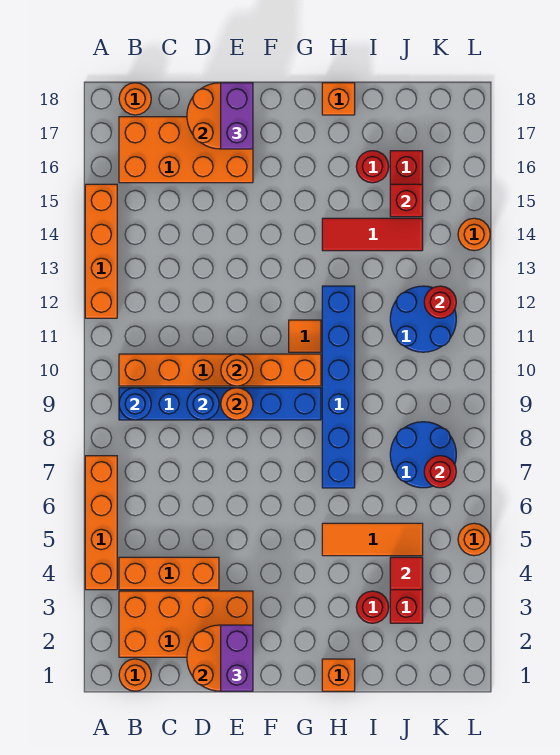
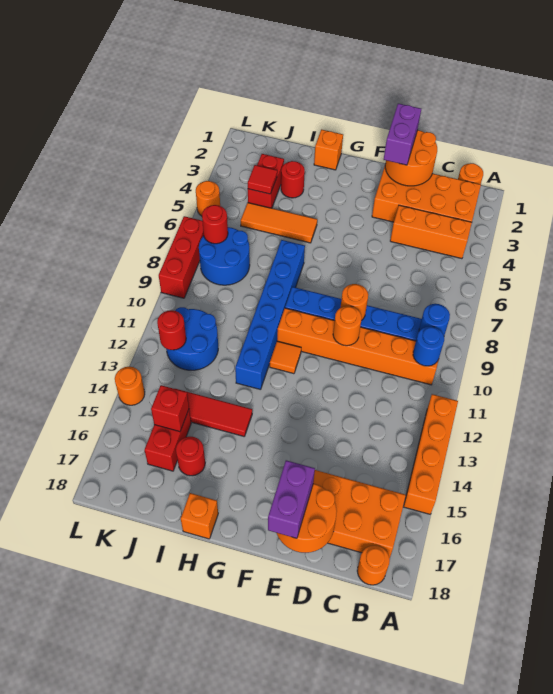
orange brick A4:A7 level 1 -> none
blue round brick D9 level 2 -> blue round brick B10 level 2
none -> red brick L7:L9 level 1

